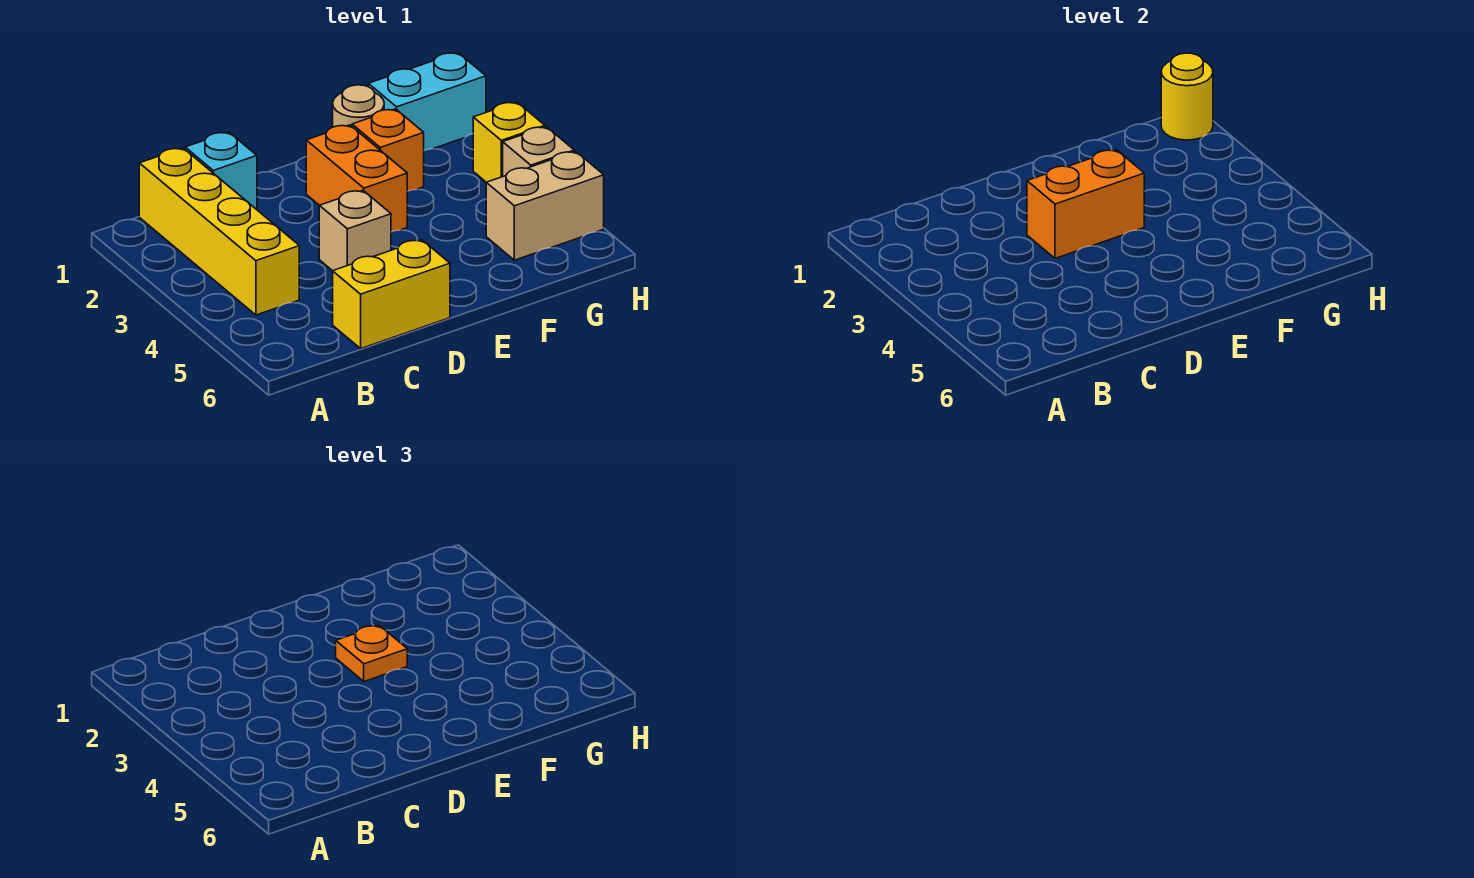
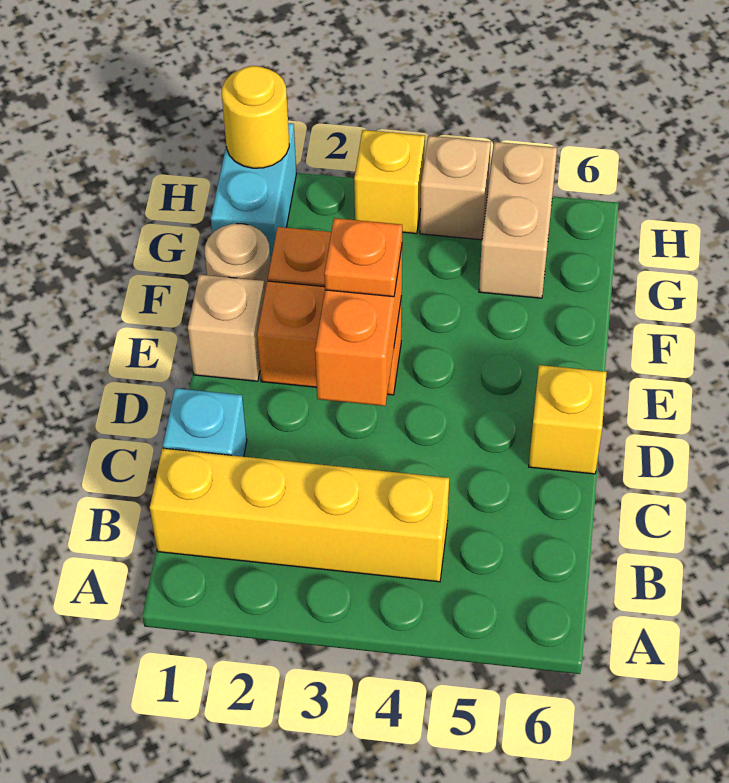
yellow brick C6:D6 level 1 -> yellow brick D6 level 1
tan brick D4 level 1 -> tan brick E1 level 1

